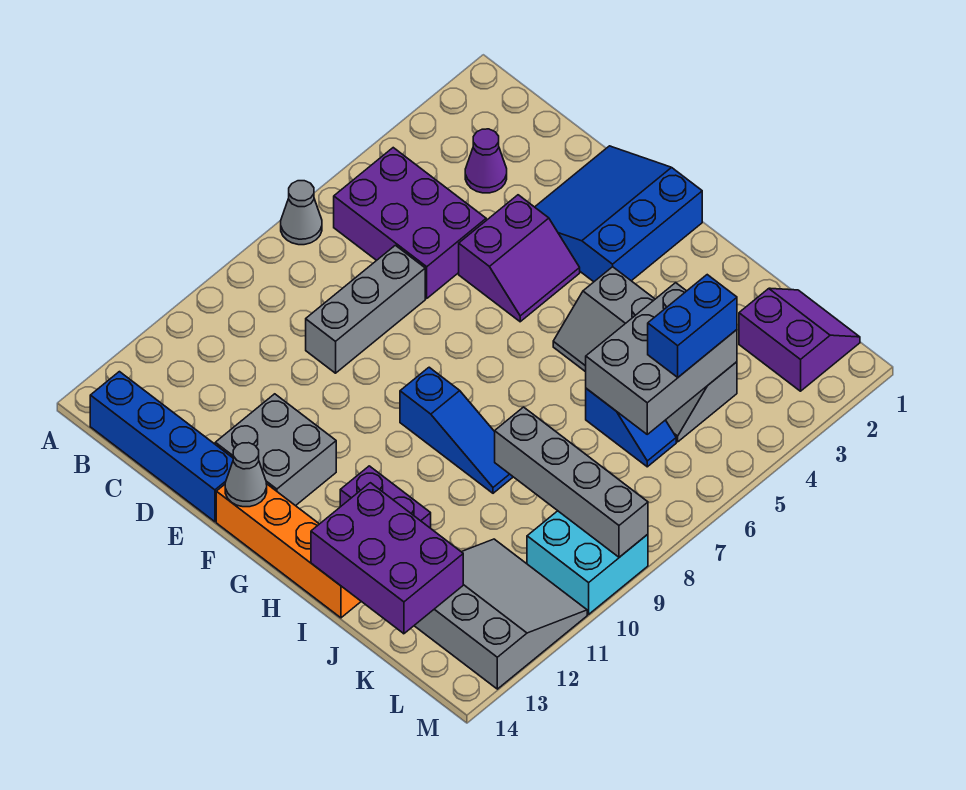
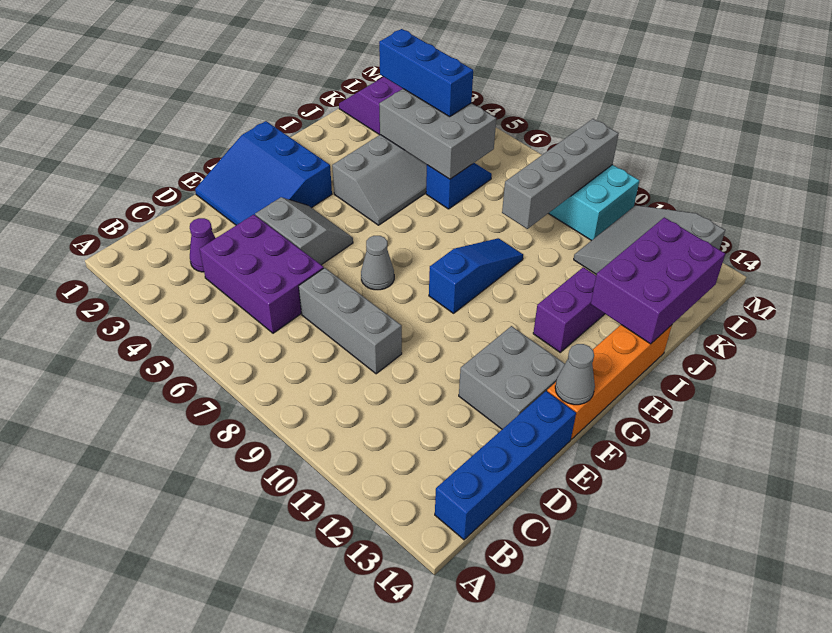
grey cone A7 level 1 -> grey cone F7 level 1
purple brick B5:D6 level 1 -> purple brick C4:D6 level 1
purple slope E4:F5 level 1 top E -> grey slope E4:F5 level 1 top E
blue brick K4:K5 level 3 -> blue brick K3:K5 level 3

